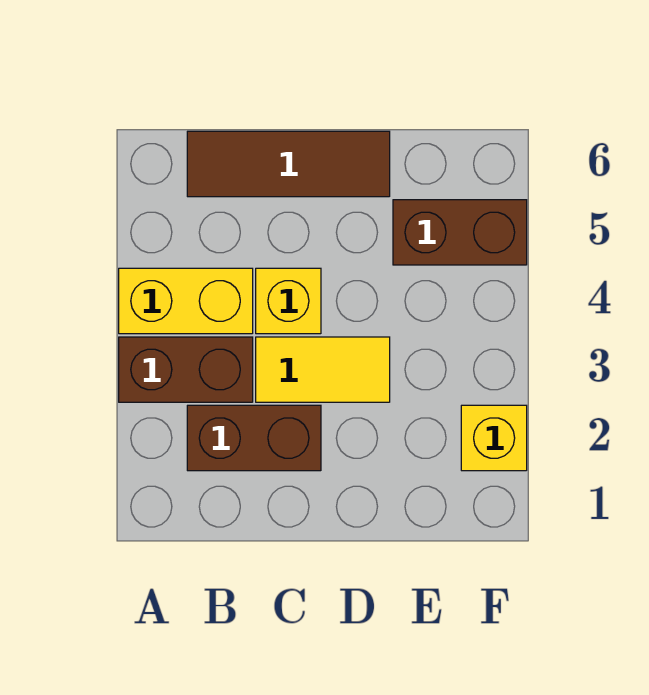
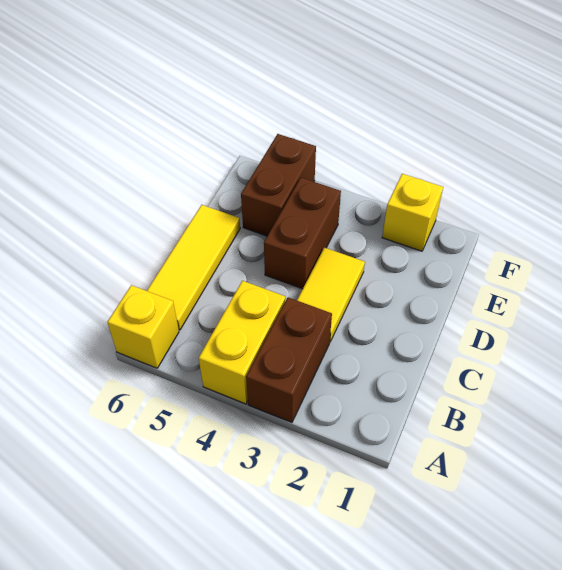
brown brick B2:C2 level 1 -> brown brick D4:E4 level 1
brown tile B6:D6 level 1 -> yellow tile B6:D6 level 1
yellow brick C4 level 1 -> yellow brick A6 level 1

